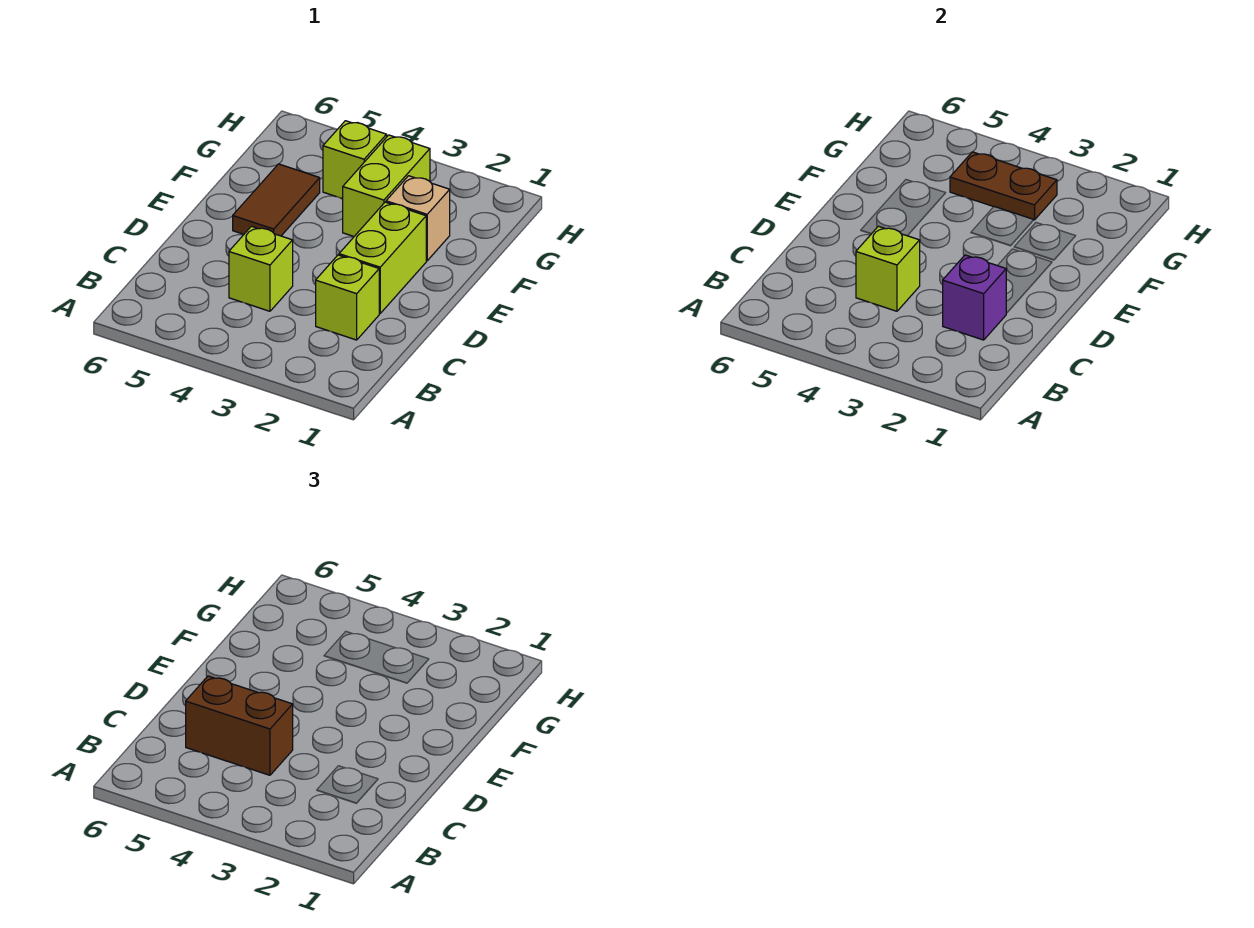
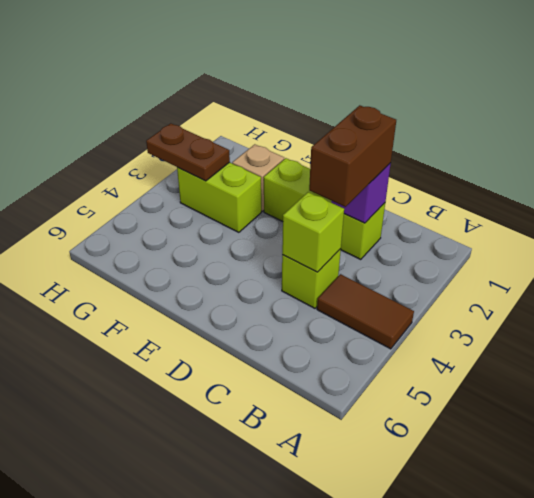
brown brick C4:C5 level 3 -> brown brick C2:C3 level 3
brown tile E5:F5 level 1 -> brown tile A4:B4 level 1
brown plate G3:G4 level 2 -> brown plate G3:H3 level 2
lime brick G4 level 1 -> none

